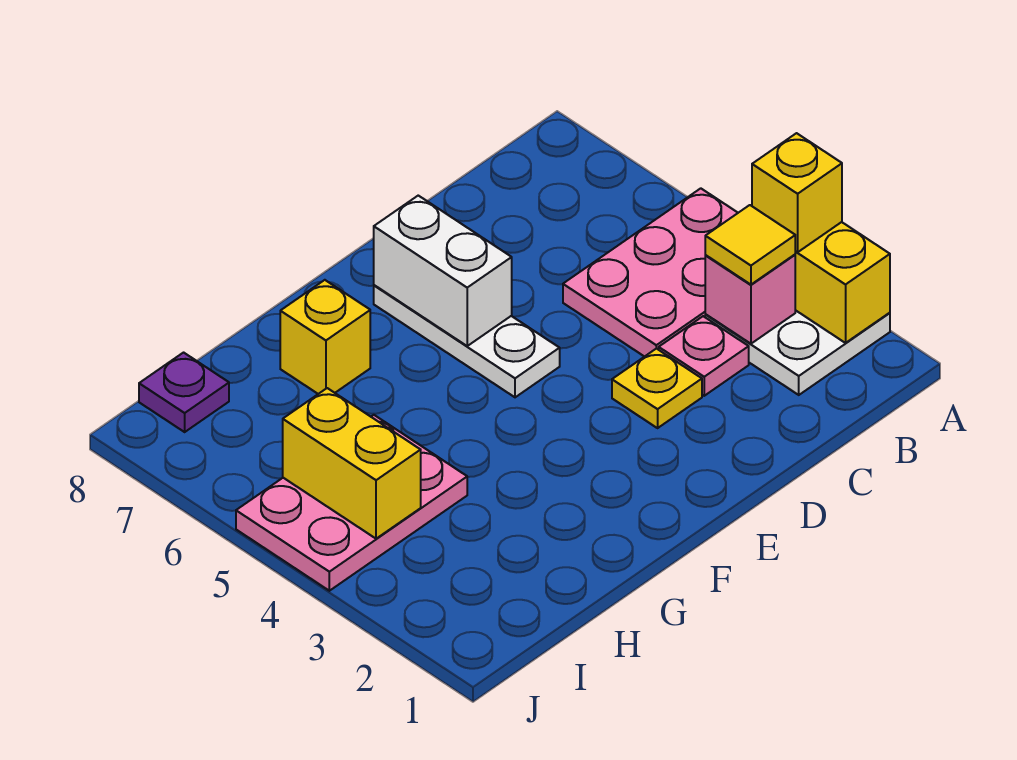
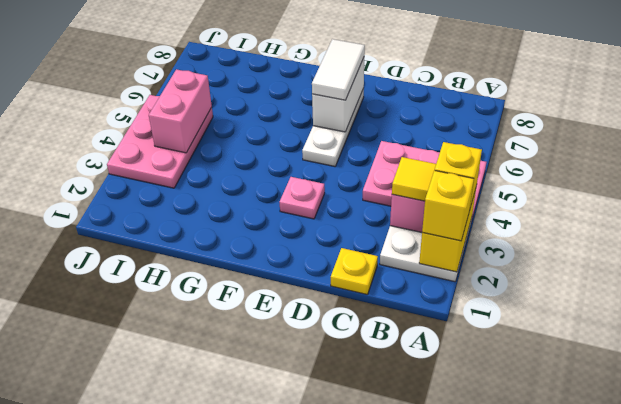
pink plate C3 level 1 -> pink plate E3 level 1
yellow plate D3 level 1 -> yellow plate C1 level 1
none -> white tile E6:E7 level 3
yellow brick G7 level 1 -> yellow brick A2 level 3
pink plate H4:J5 level 1 -> pink plate I3:J5 level 1
yellow brick I4:I5 level 2 -> pink brick I4:I5 level 2
purple plate I8 level 1 -> none

